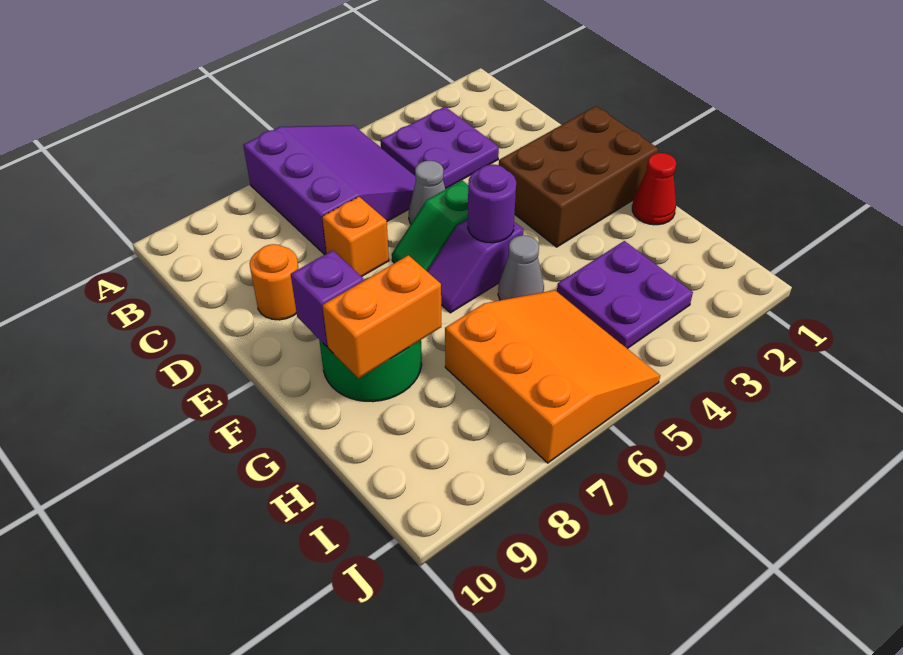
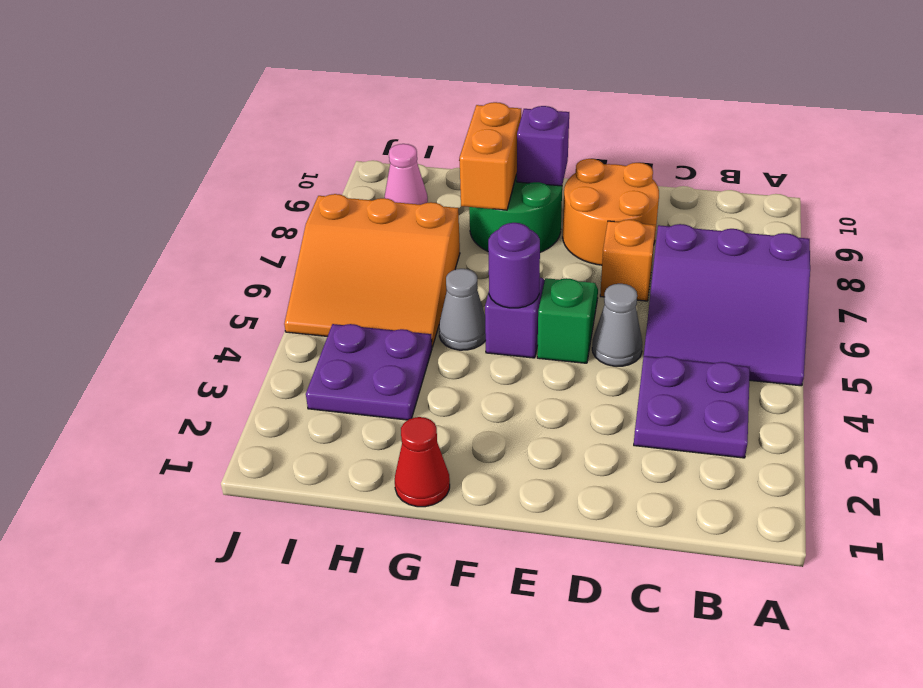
orange round brick D9 level 1 -> orange round brick D8:E9 level 1
brown brick E1:F3 level 1 -> none
none -> pink cone I9 level 1

